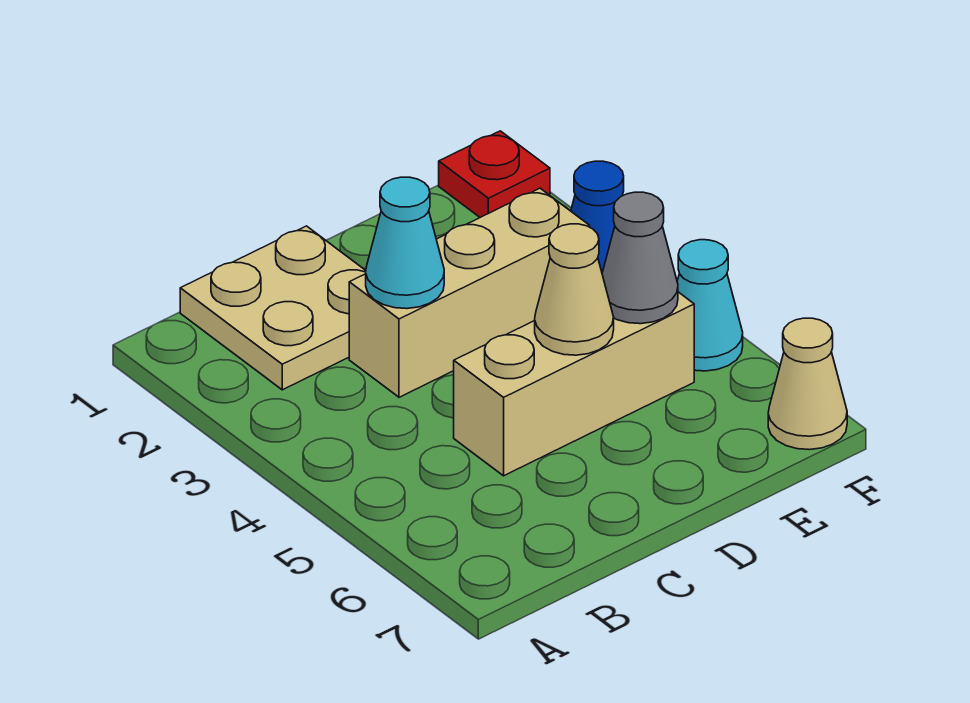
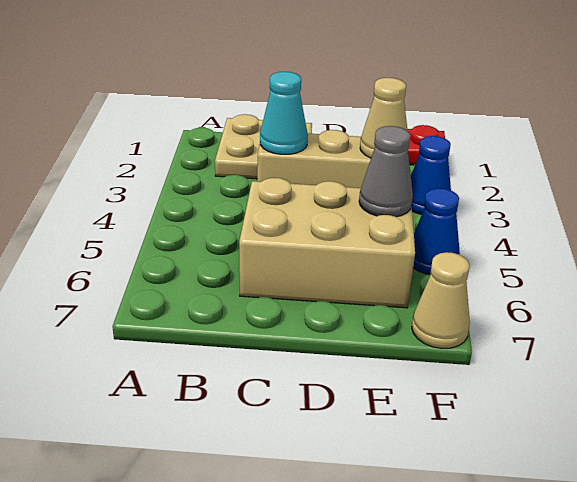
tan brick C5:E5 level 1 -> tan brick C5:E6 level 1
tan cone D5 level 2 -> tan cone E3 level 2
cyan cone F5 level 1 -> blue cone F5 level 1

